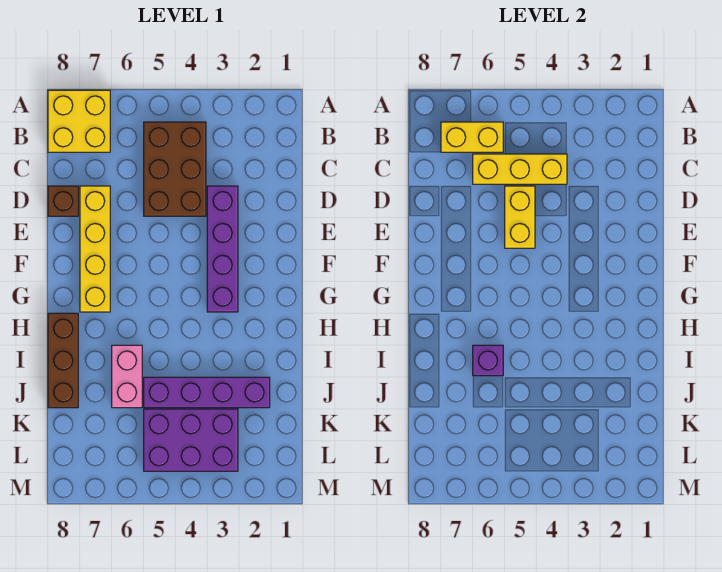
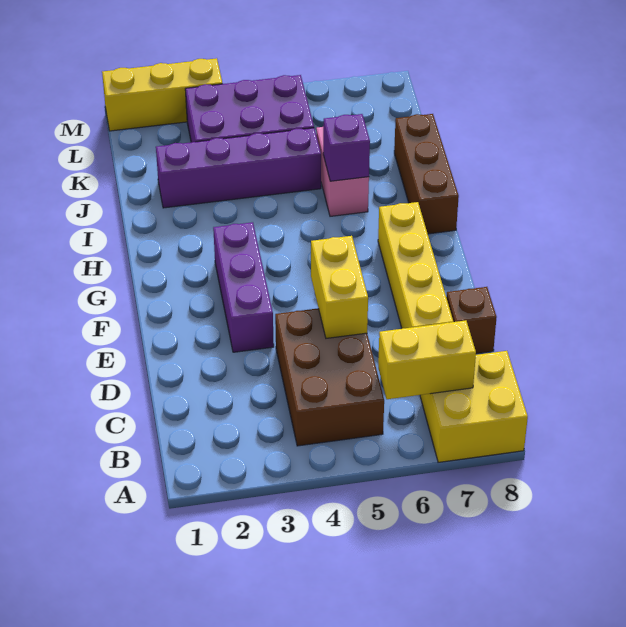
yellow brick C4:C6 level 2 -> yellow brick M1:M3 level 1
purple brick D3:G3 level 1 -> purple brick E3:G3 level 1

